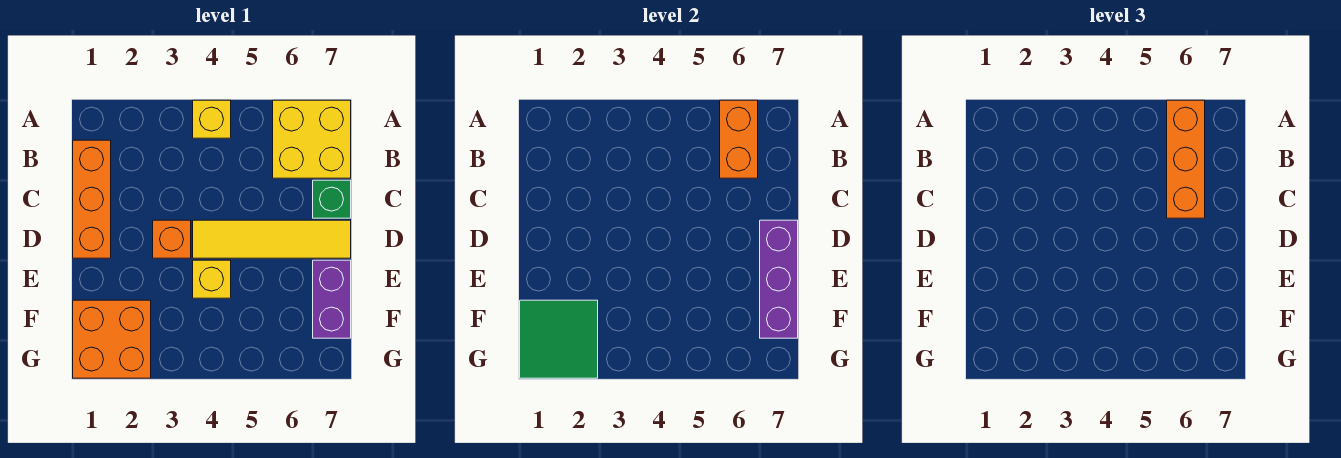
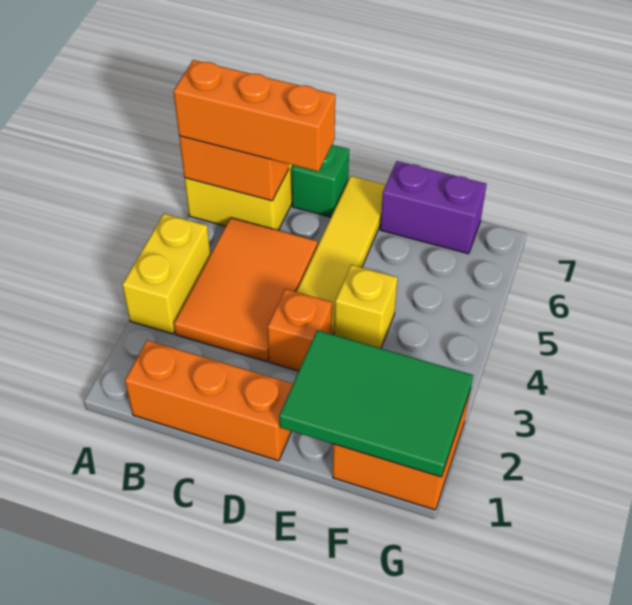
yellow brick A4 level 1 -> yellow brick A3:A4 level 1
none -> orange tile B3:C5 level 1
purple brick D7:F7 level 2 -> none
green tile F1:G2 level 2 -> green tile E1:G2 level 2

